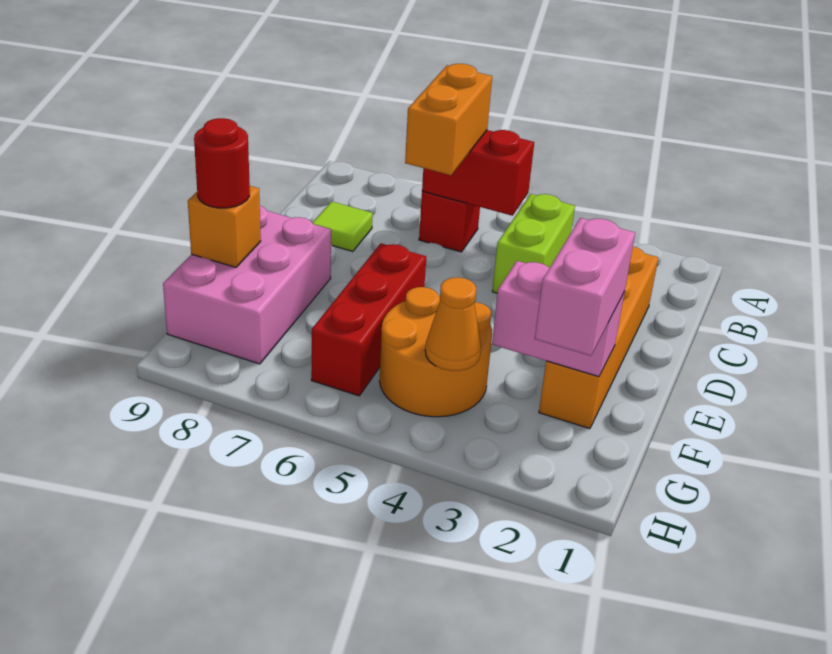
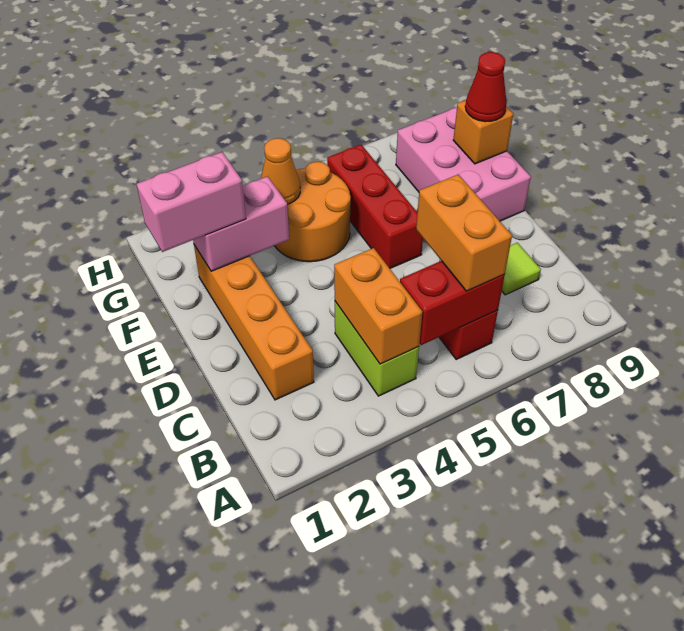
none -> orange brick B4:C4 level 2
pink brick F2:G2 level 3 -> pink brick F1:F2 level 3
red round brick F9 level 3 -> red cone F9 level 3

